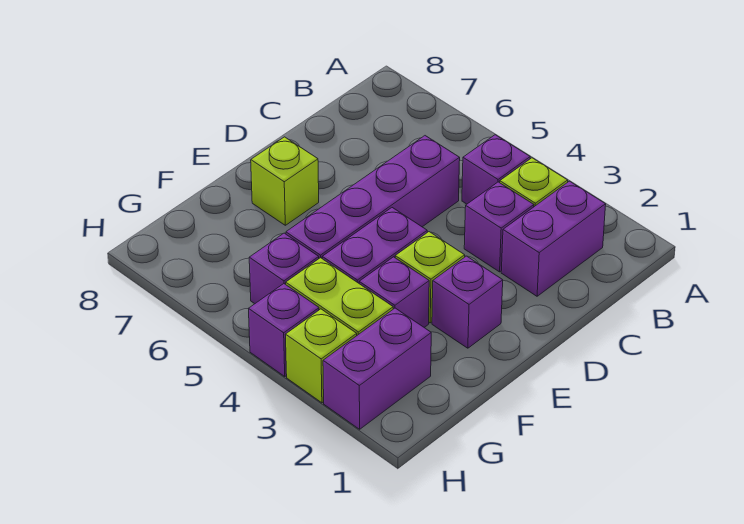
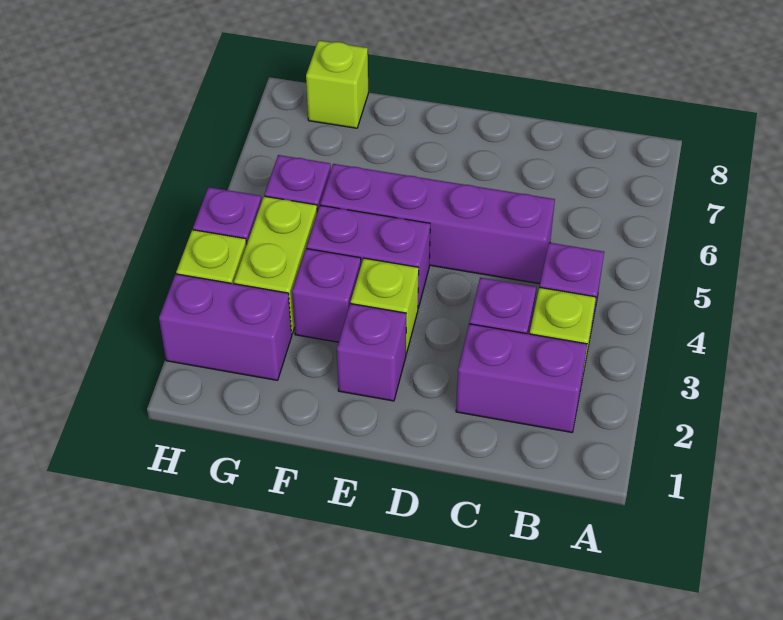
lime brick E7 level 1 -> lime brick G8 level 1

